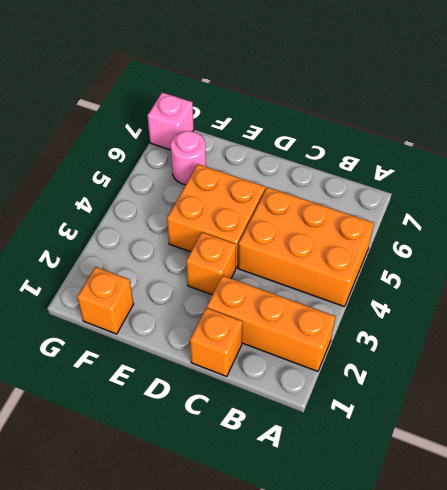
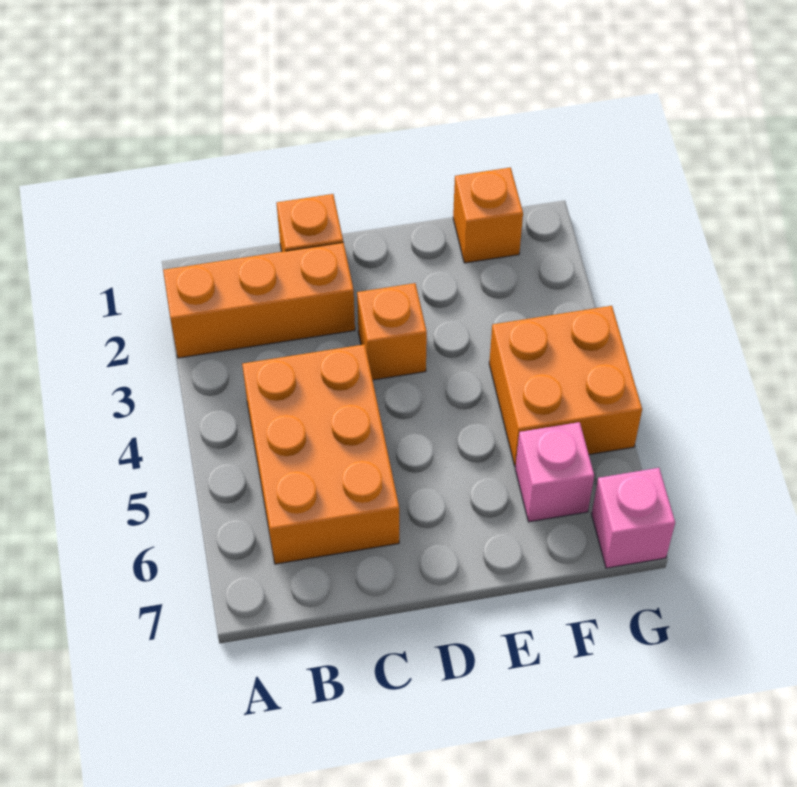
orange brick A4:C5 level 1 -> orange brick B4:C6 level 1
orange brick D4:E5 level 1 -> orange brick F4:G5 level 1
pink round brick F6 level 1 -> pink brick F6 level 1

